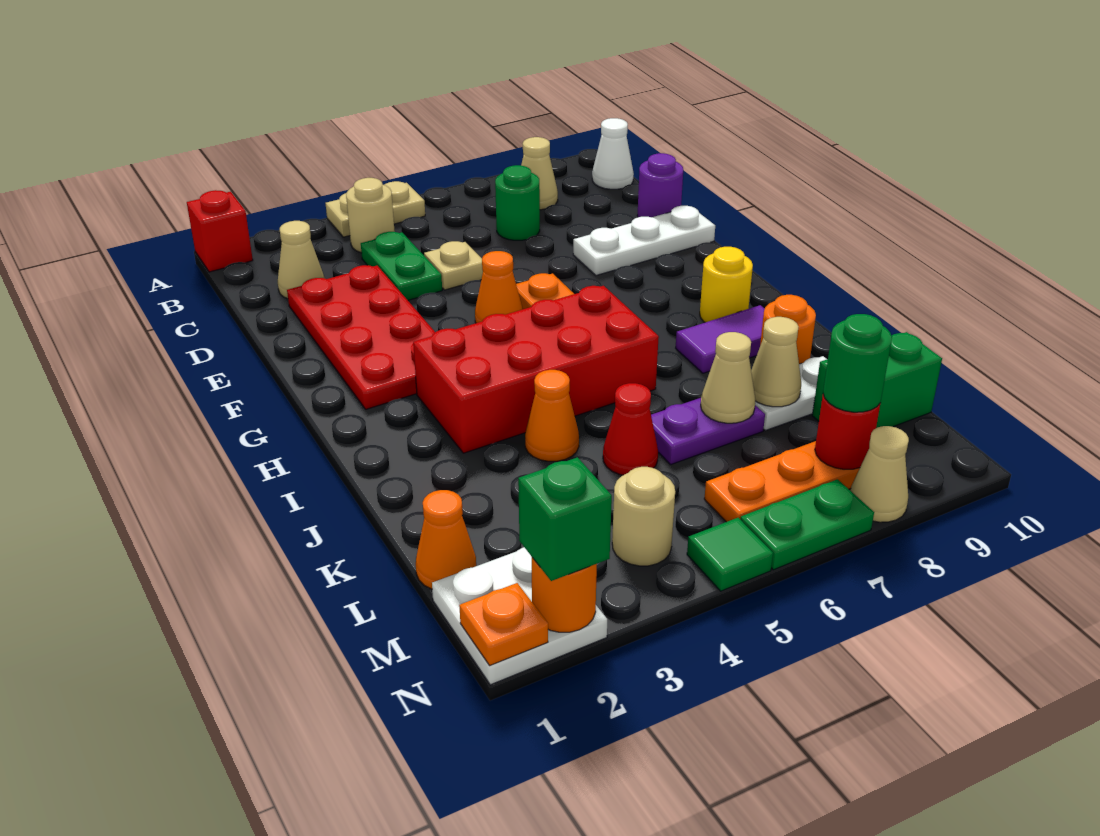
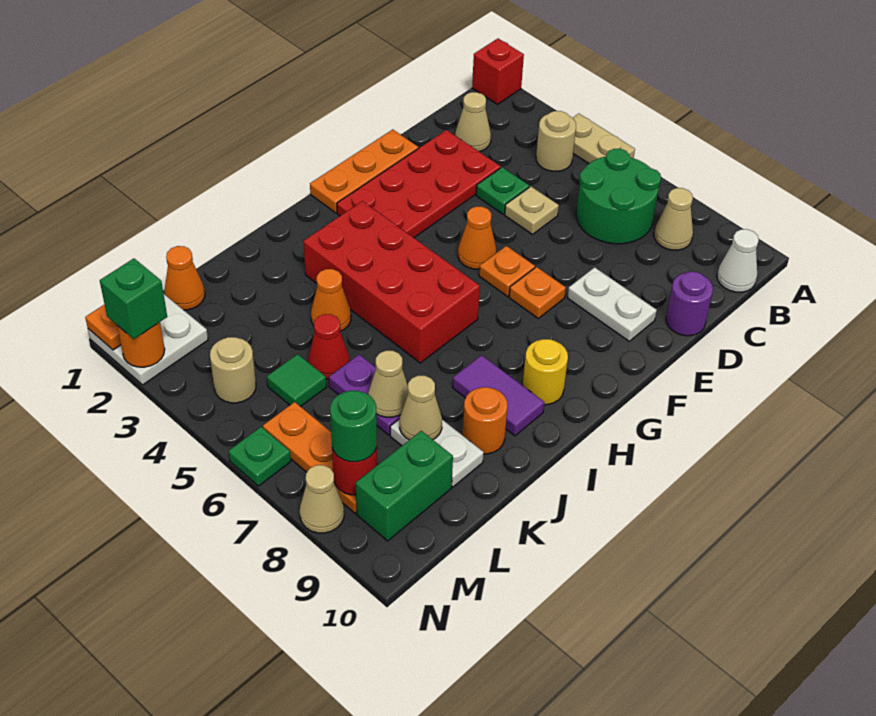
green plate C4:D4 level 1 -> green plate D4 level 1
green round brick C7 level 1 -> green round brick B6:C7 level 1
none -> orange plate E1:G1 level 1
white plate E8:E10 level 1 -> white plate E8:E9 level 1
none -> orange plate F7 level 1
green brick L9:L10 level 1 -> green brick L9:M9 level 1
green tile N5 level 1 -> green tile L5 level 1
green plate N6:N7 level 1 -> green plate N6 level 1

